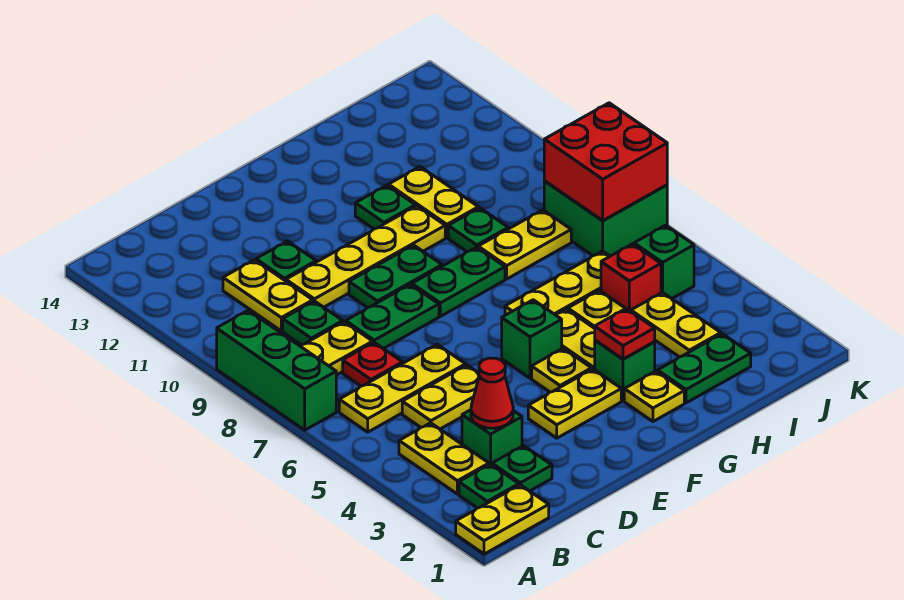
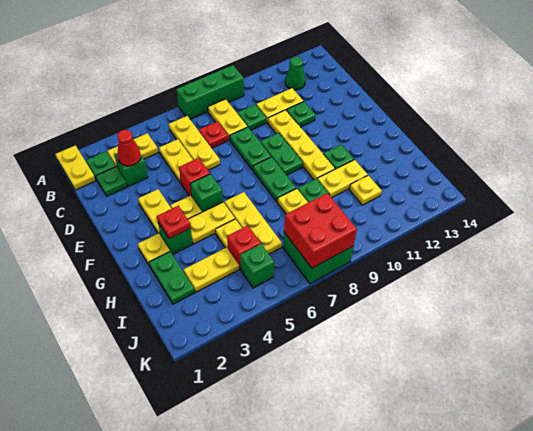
none -> green cone B12 level 1
none -> red brick E5 level 1
none -> yellow plate I11 level 1

